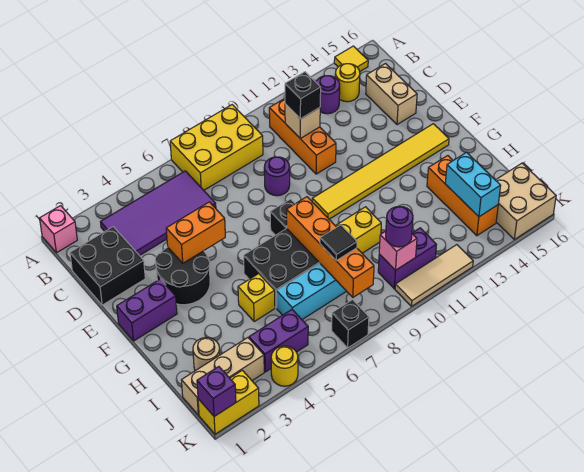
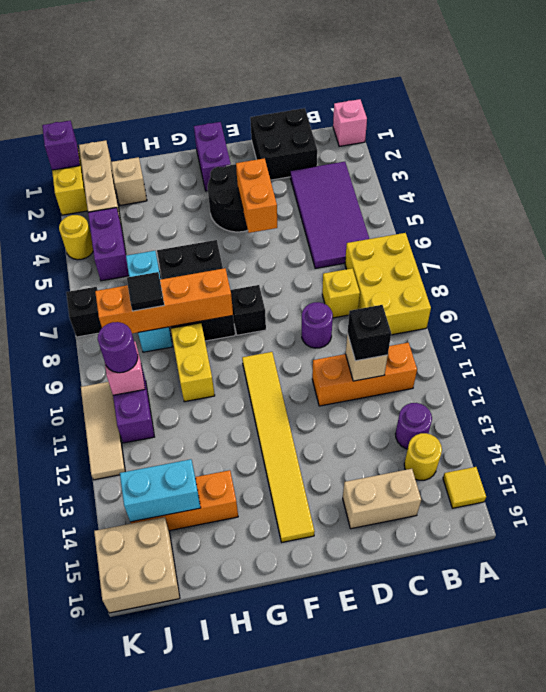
yellow brick H5 level 1 -> yellow brick C8 level 1
tan round brick I2 level 1 -> tan brick I2 level 1

